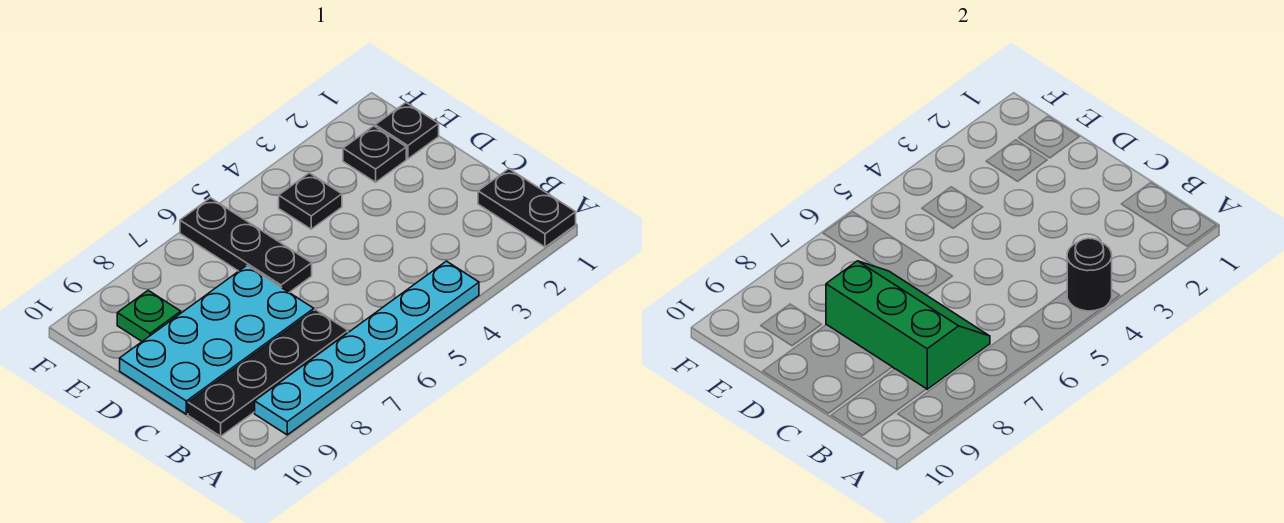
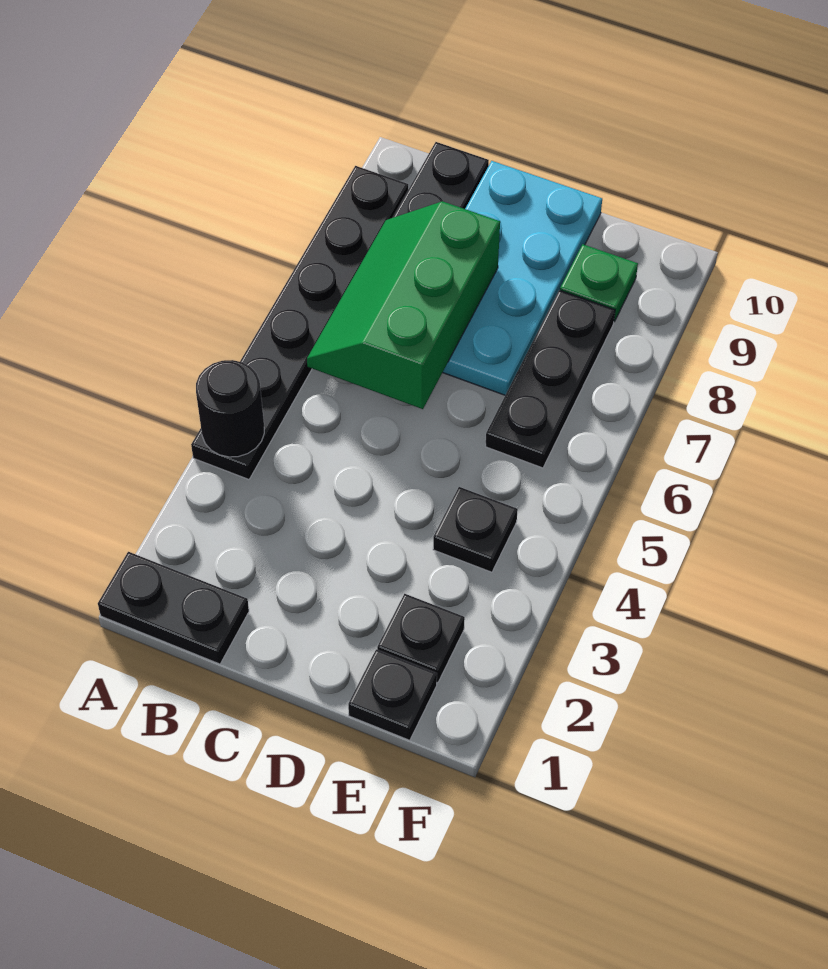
cyan plate A4:A9 level 1 -> black plate A4:A9 level 1
green slope B7:D8 level 2 top 8 -> green slope B6:C8 level 2 top C
black plate D6:F6 level 1 -> black plate E6:E8 level 1

